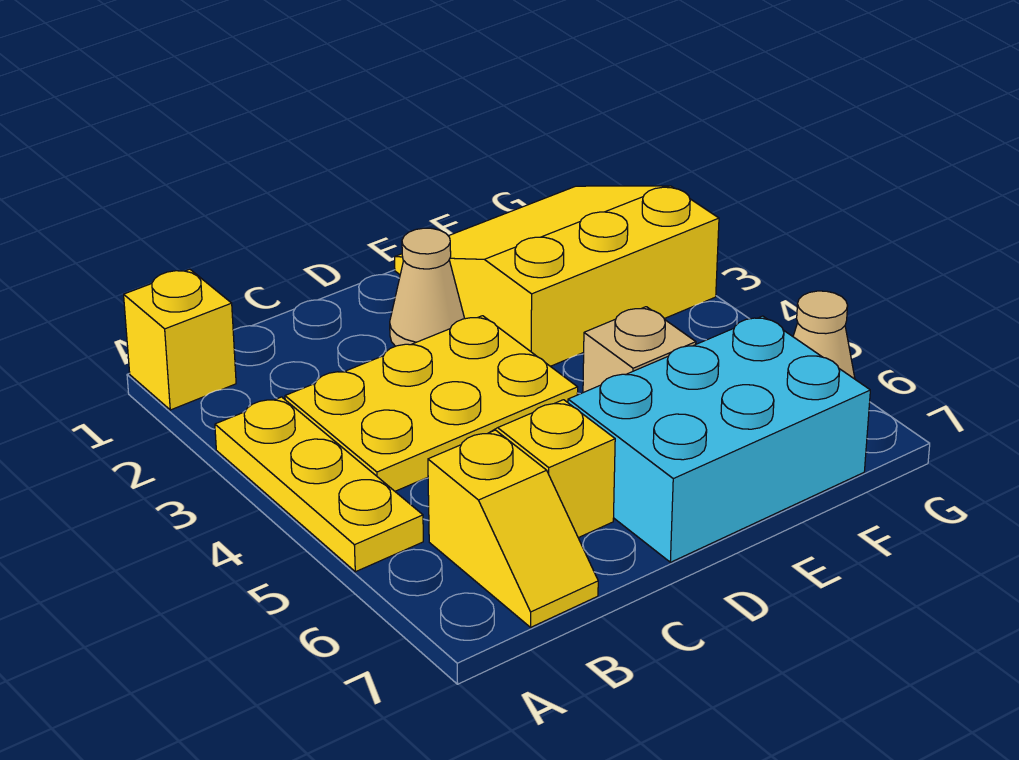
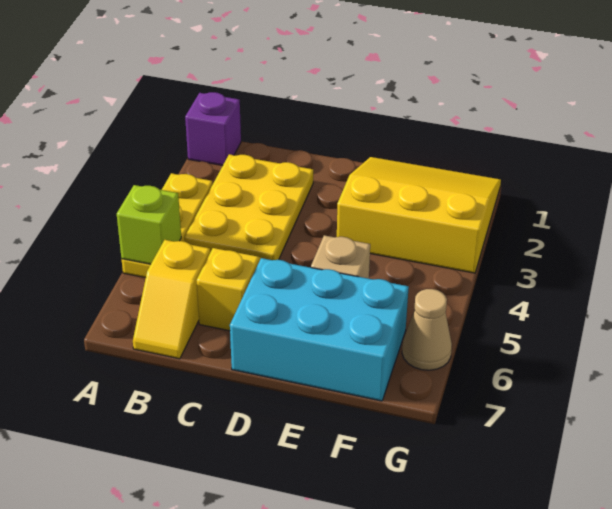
yellow brick A1 level 1 -> purple brick A1 level 1
none -> lime brick A5 level 2
yellow plate B3:D4 level 1 -> yellow plate B2:C4 level 1
tan cone D2 level 1 -> none

